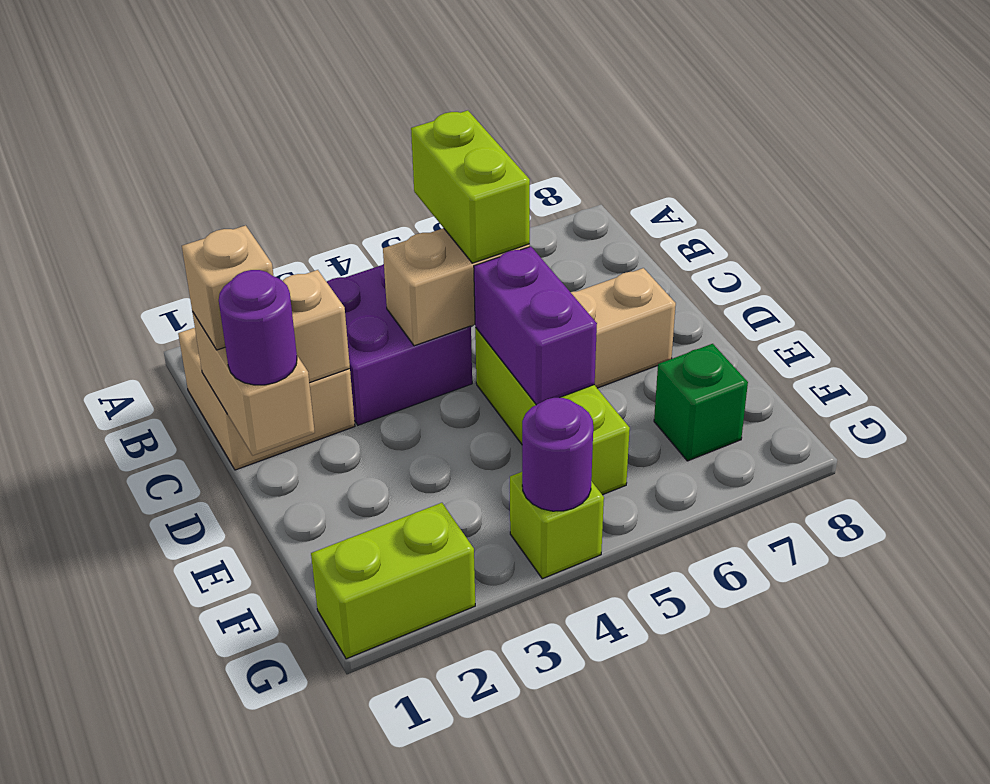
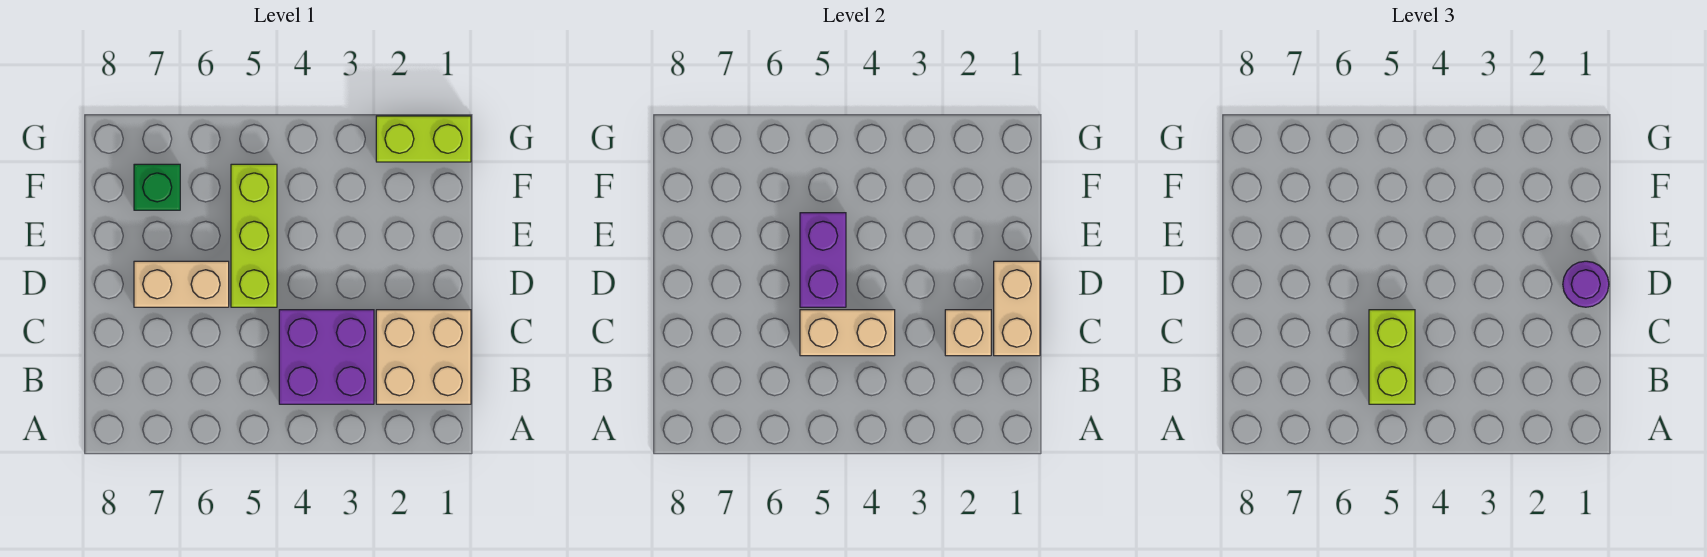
tan brick C1 level 3 -> none
lime brick G4 level 1 -> none
purple round brick G4 level 2 -> none

